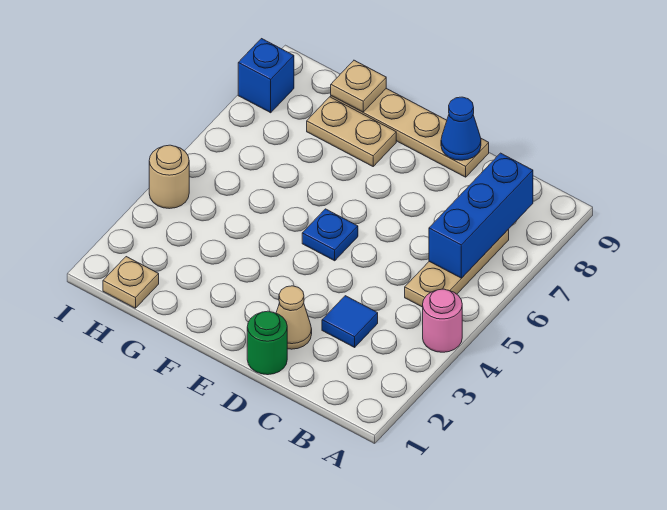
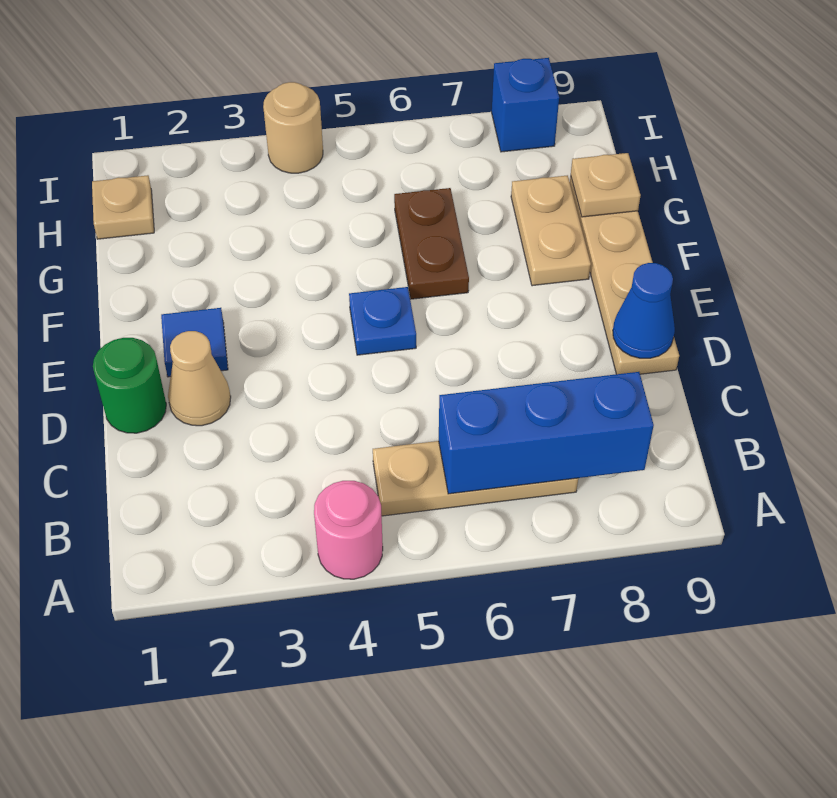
blue tile C3 level 1 -> blue tile E2 level 1
none -> brown plate F6:G6 level 1

